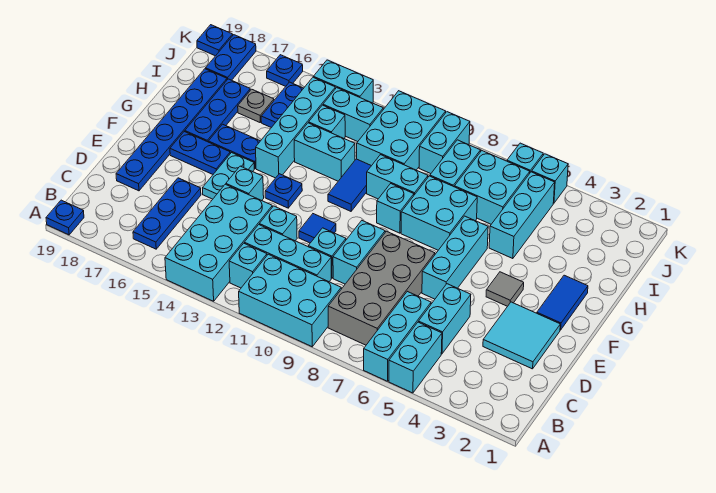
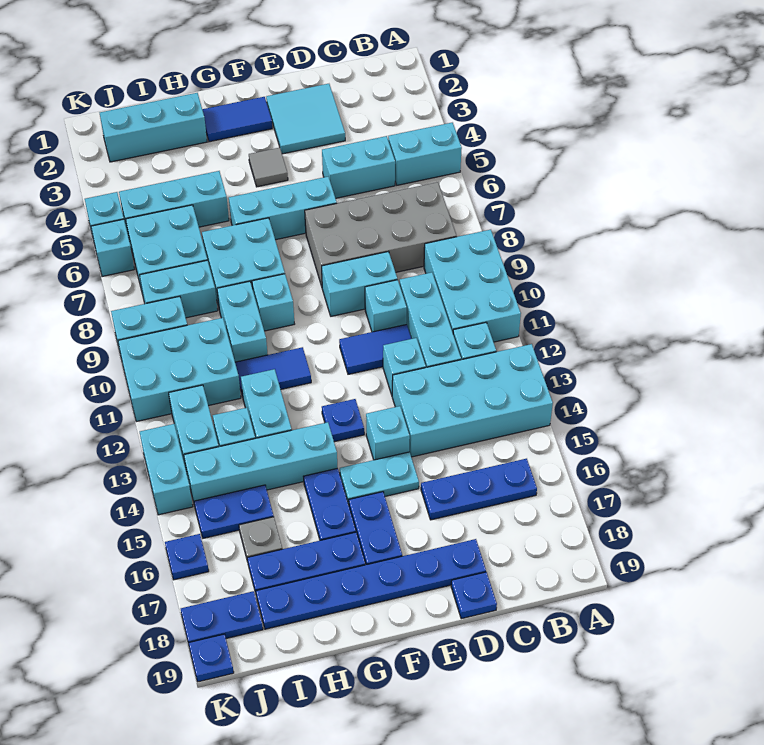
cyan brick A6:C6 level 1 -> cyan brick H2:J2 level 1
blue plate A19 level 1 -> blue plate D19 level 1
blue tile E11 level 1 -> blue tile D11:E11 level 1

